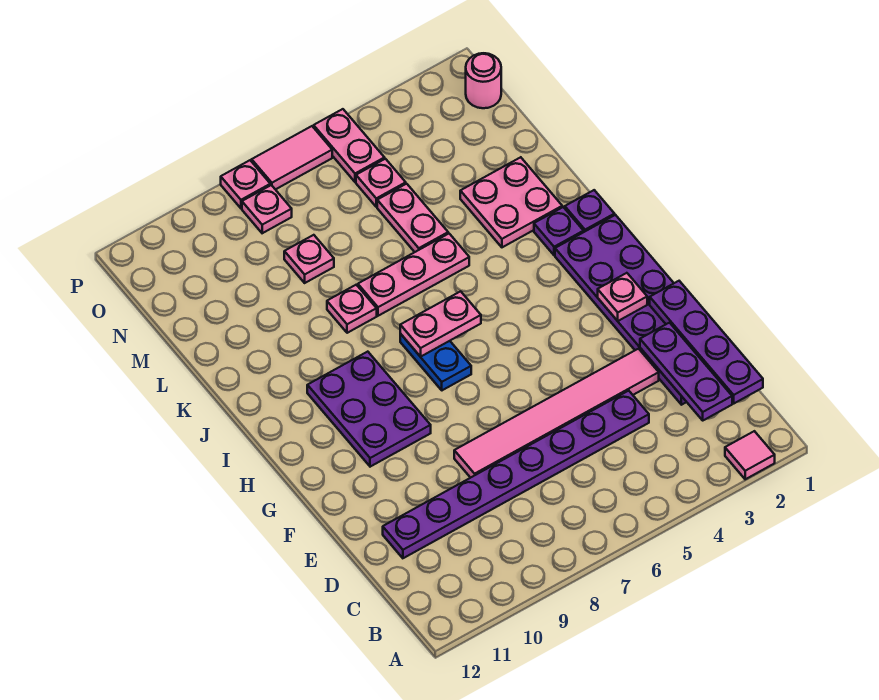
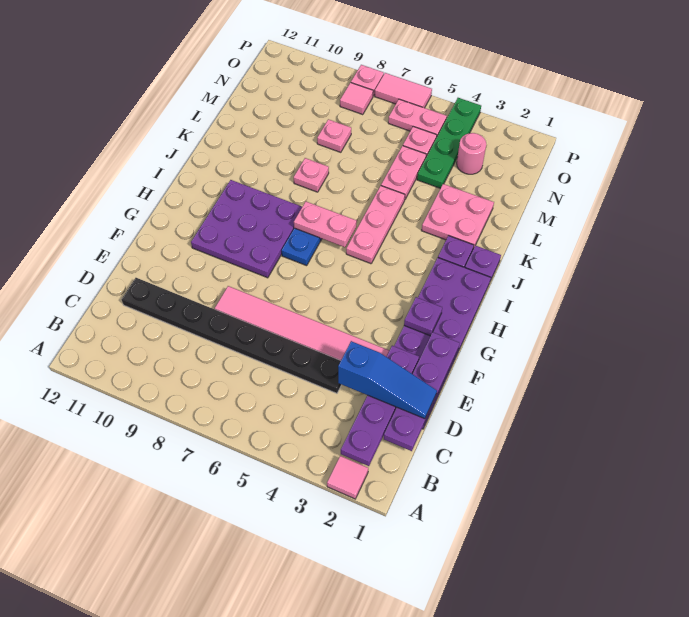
purple plate C2:E2 level 2 -> purple plate B2:E2 level 2
none -> blue slope D1:D3 level 3 top 3
purple plate D4:D11 level 1 -> black plate D4:D11 level 1
pink plate G2 level 2 -> purple plate G2 level 2
purple plate G9:I10 level 1 -> purple plate G8:I10 level 1
pink plate K5:K7 level 1 -> pink plate I5:K5 level 1
none -> green plate M4:P4 level 1
pink round brick O1 level 1 -> pink round brick N3 level 1
pink plate O5:P5 level 1 -> pink plate O5:O6 level 1
pink plate O8 level 1 -> pink tile O8 level 1

